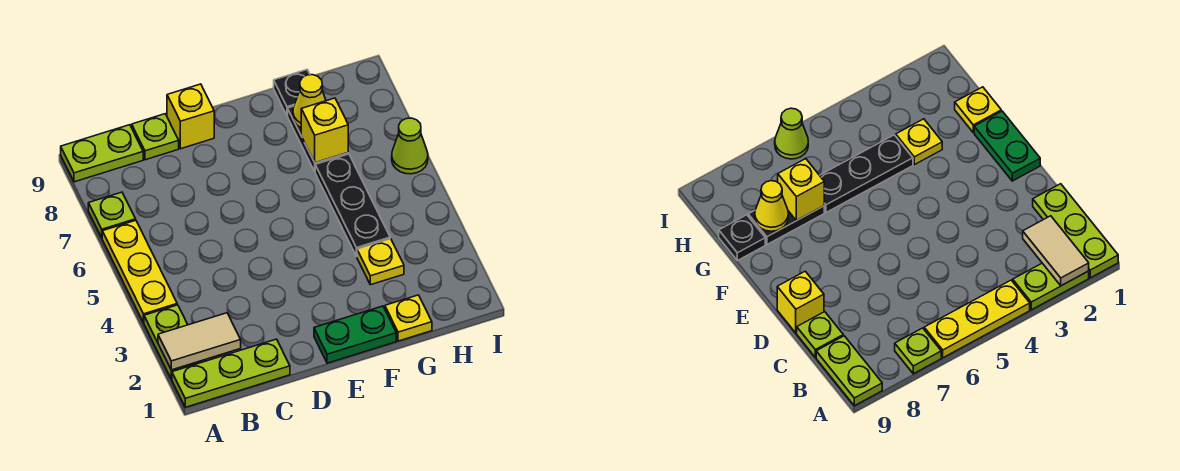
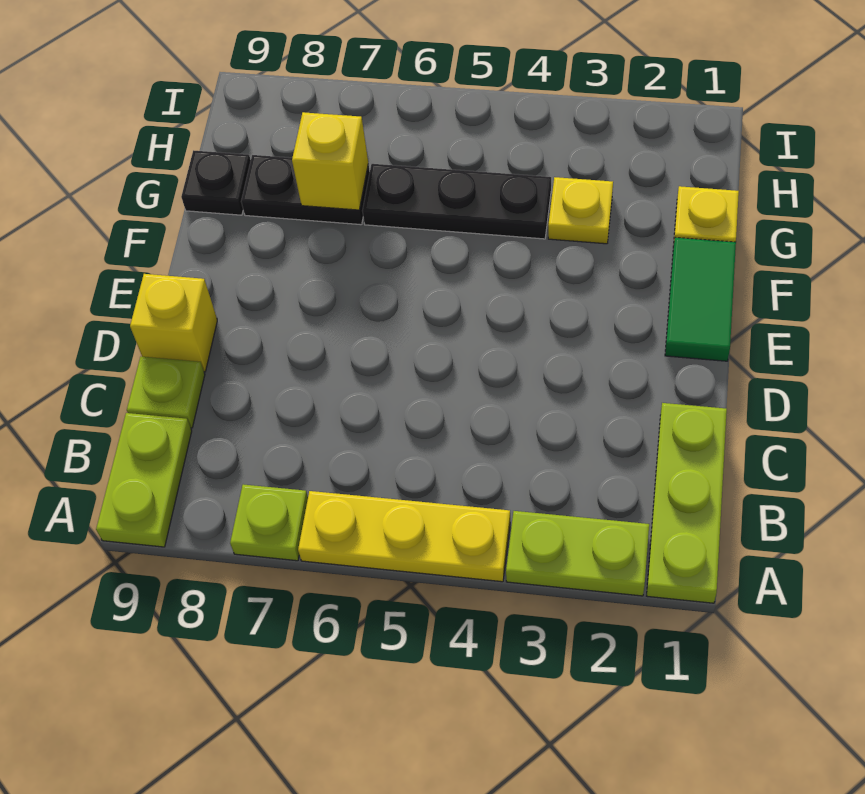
tan tile A2:B2 level 2 -> none
green plate E1:F1 level 1 -> green tile E1:F1 level 1
yellow cone G8 level 2 -> none
lime cone I6 level 1 -> none

